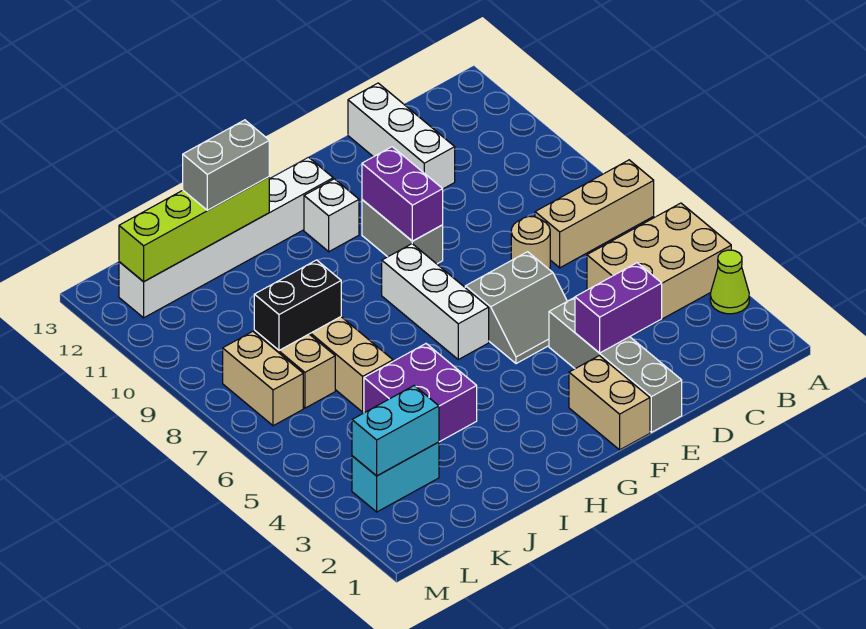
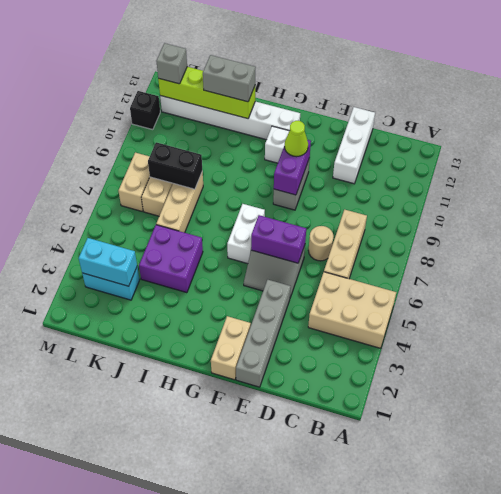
lime cone A3 level 1 -> lime cone F10 level 3
tan brick A7:C7 level 1 -> tan brick C6:C8 level 1
purple brick D3:E3 level 2 -> purple brick E6:F6 level 2
white brick G6:G8 level 1 -> white brick G6:G7 level 1
none -> grey brick L12 level 3
none -> black brick M11 level 1

